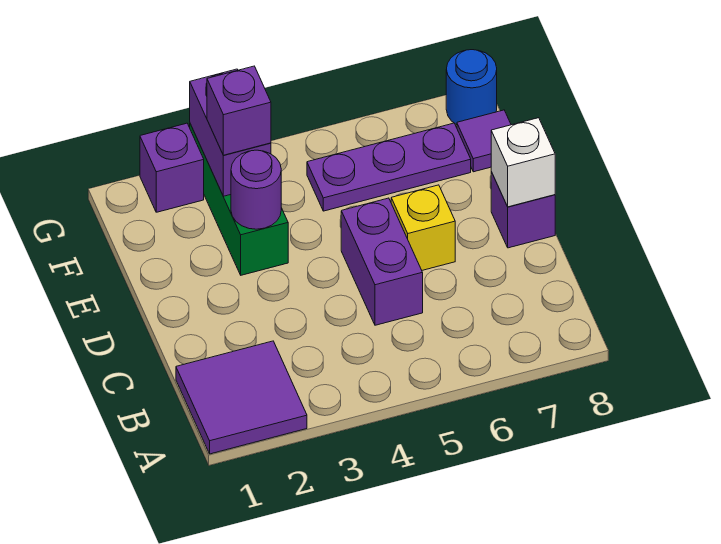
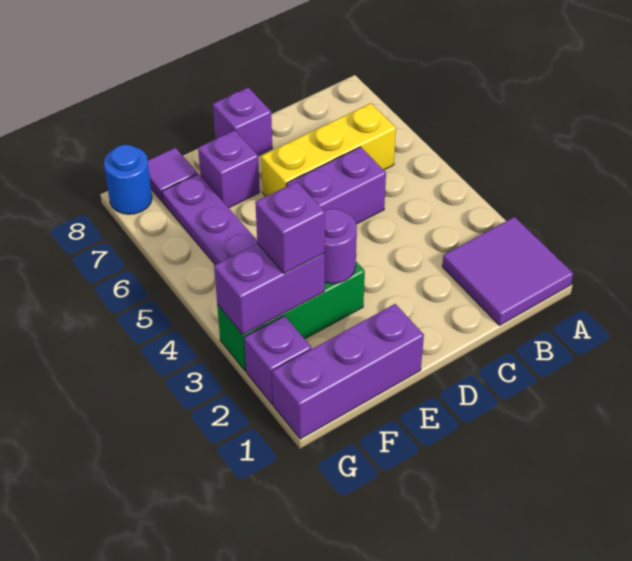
yellow brick D6 level 1 -> yellow brick B6:D6 level 1
white brick D8 level 2 -> none
none -> purple brick E1:G1 level 1
none -> purple brick E7 level 1

